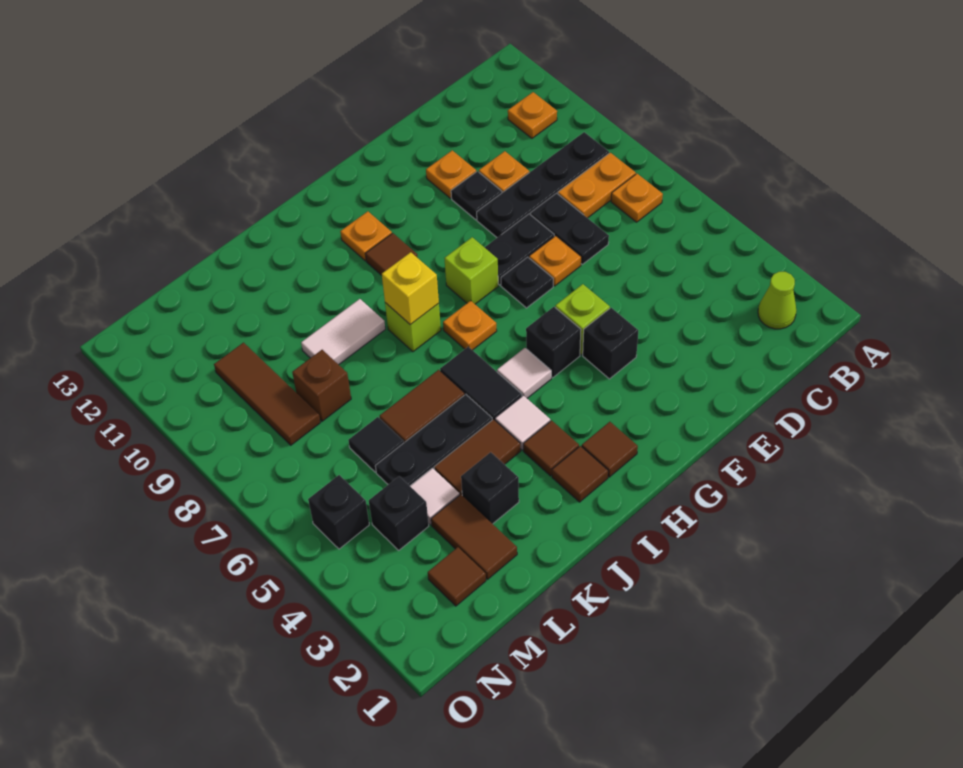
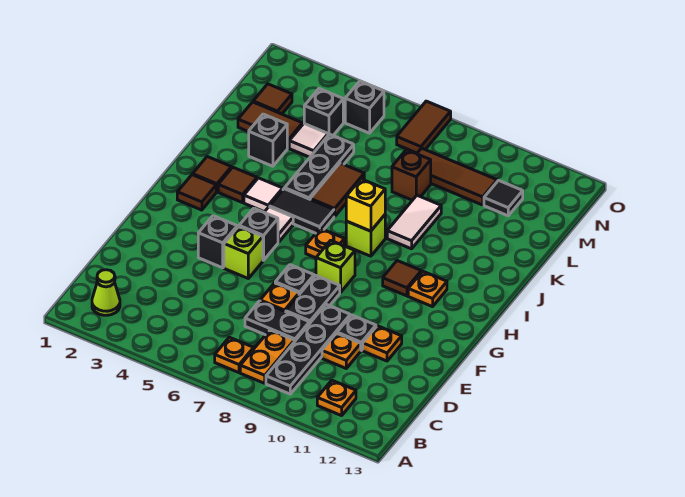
brown tile J4:K4 level 1 -> brown tile N7:O7 level 1
black tile L6 level 1 -> black tile M11 level 1

